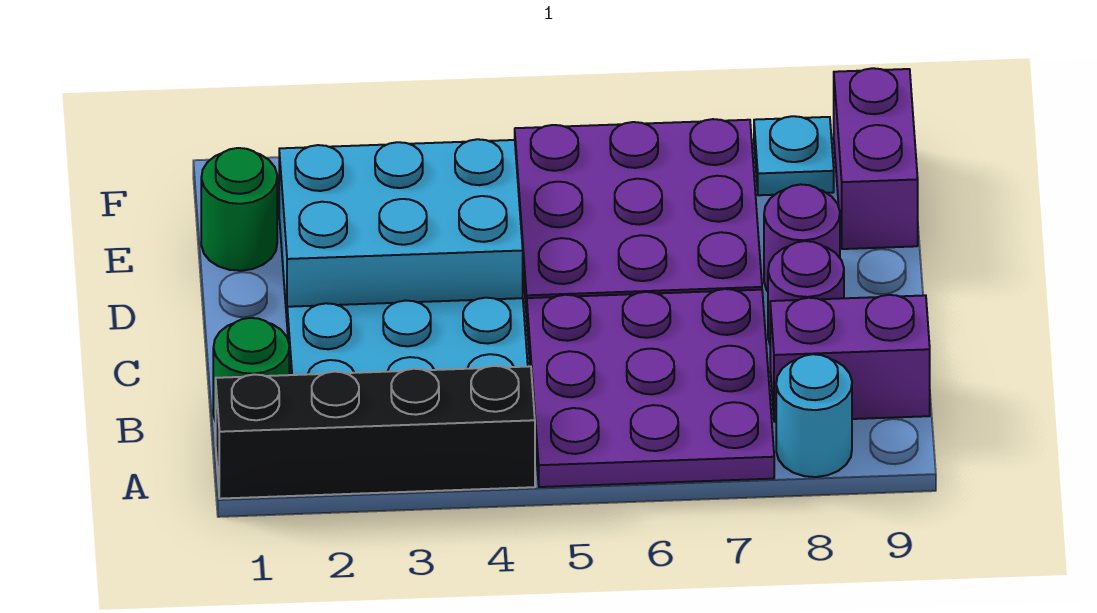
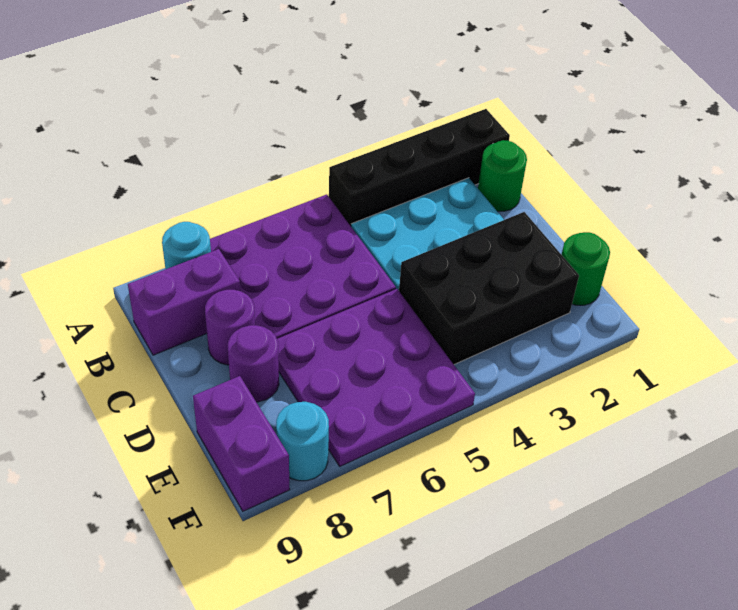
cyan brick D2:E4 level 1 -> black brick D2:E4 level 1
cyan plate F8 level 1 -> cyan round brick F8 level 1

